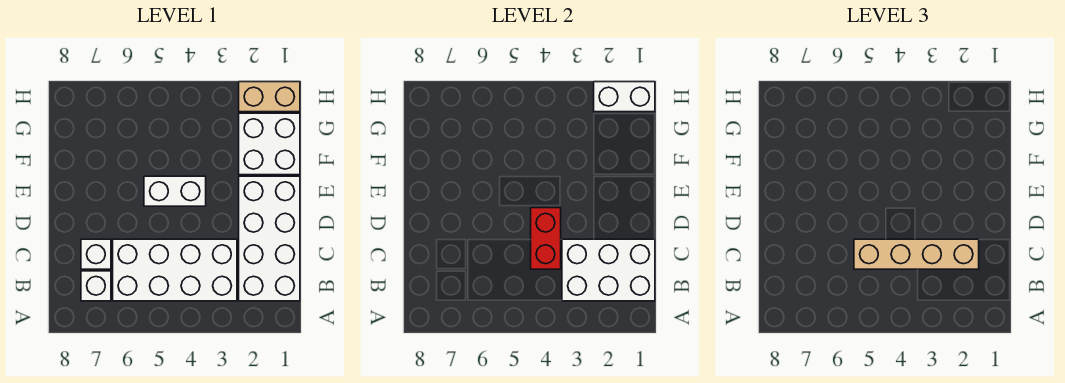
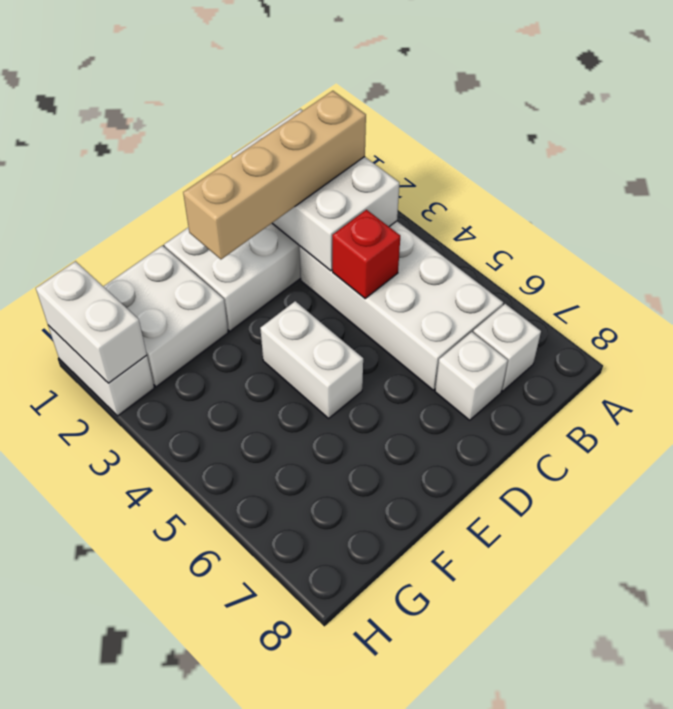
tan brick C2:C5 level 3 -> tan brick B2:E2 level 3
red brick C4:D4 level 2 -> red brick C4 level 2
tan brick H1:H2 level 1 -> white brick H1:H2 level 1

